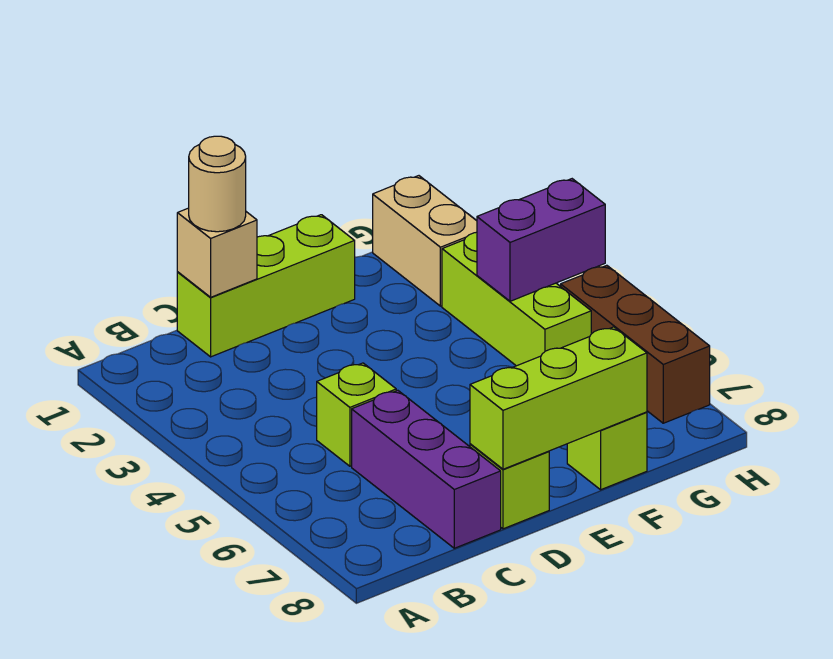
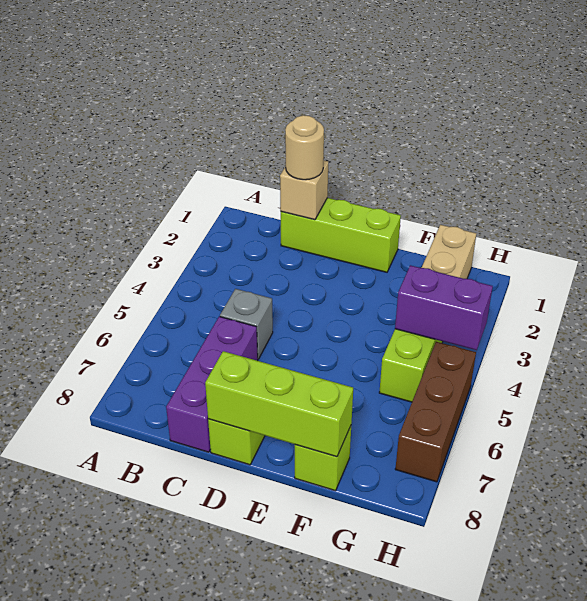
lime brick C5 level 1 -> grey brick C5 level 1

